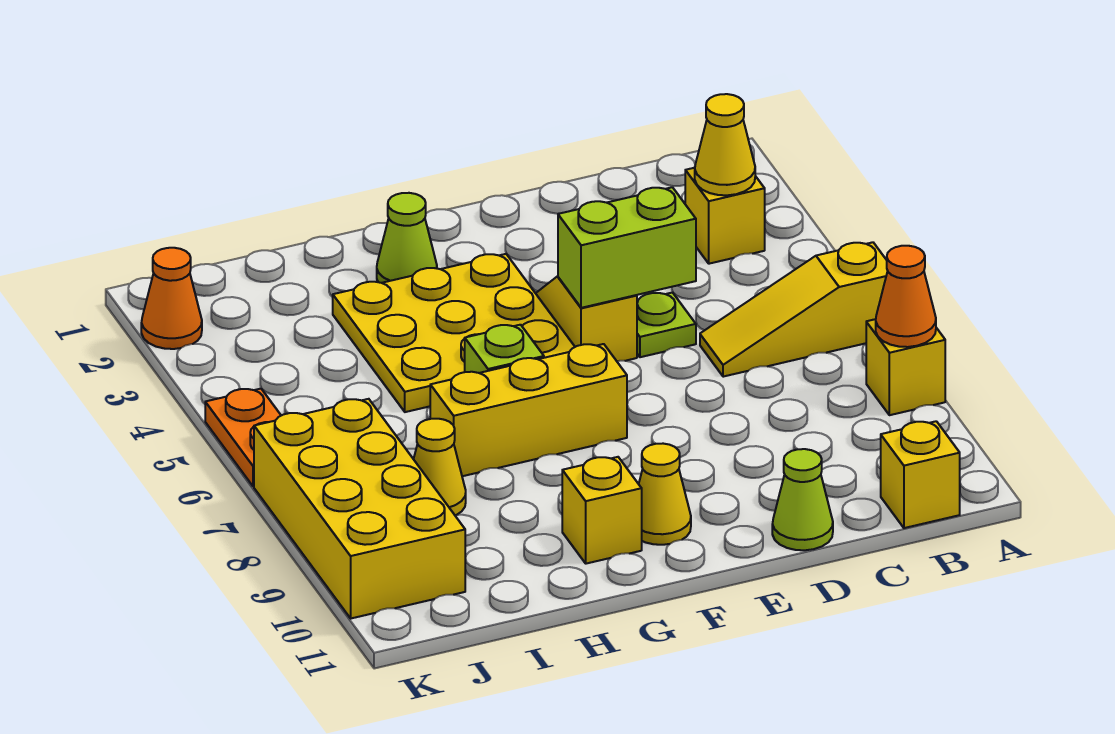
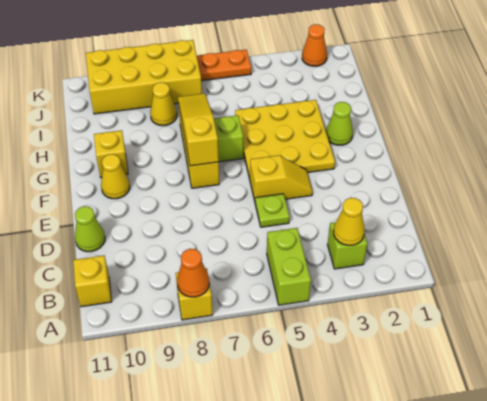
yellow slope A6:C6 level 1 top A -> yellow slope F7:H7 level 2 top F
yellow brick B3 level 1 -> lime brick B3 level 1
lime brick D5:E5 level 2 -> lime brick A5:B5 level 1

